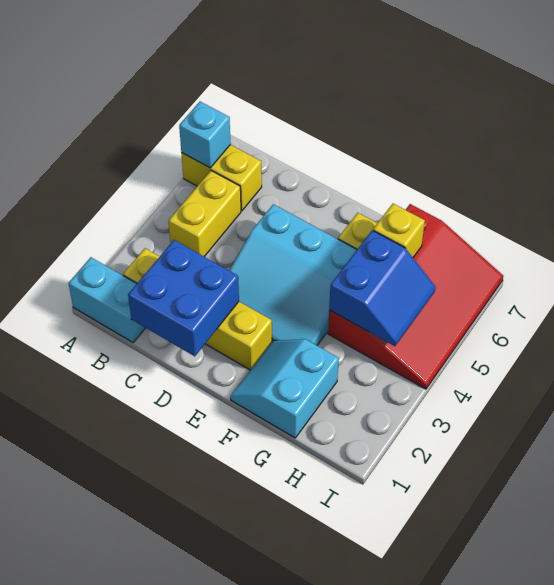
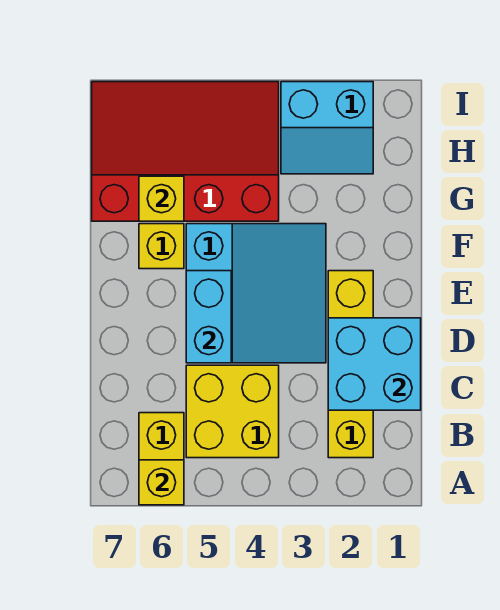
cyan brick A1:B1 level 1 -> cyan brick D5:E5 level 2
cyan brick A6 level 2 -> yellow brick A6 level 2
yellow brick B4:B5 level 1 -> yellow brick B4:C5 level 1
blue brick C1:D2 level 2 -> cyan brick C1:D2 level 2
cyan slope F1:G2 level 1 top G -> cyan slope H2:I3 level 1 top I
blue slope G4:H5 level 2 top G -> none

